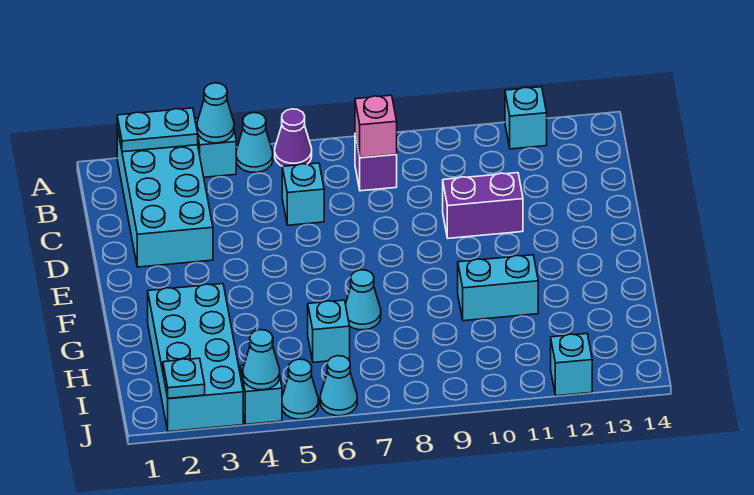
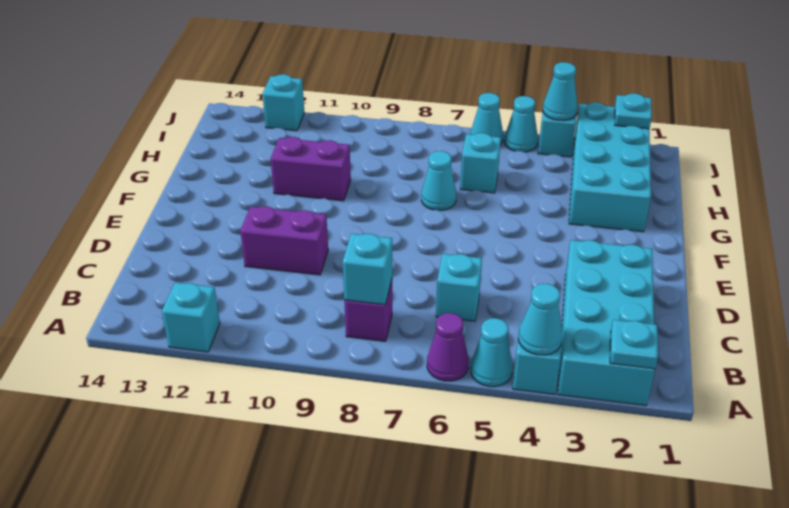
cyan plate A2:A3 level 2 -> cyan plate A2 level 2
pink brick B8 level 2 -> cyan brick B8 level 2
cyan brick G10:G11 level 1 -> purple brick G10:G11 level 1

